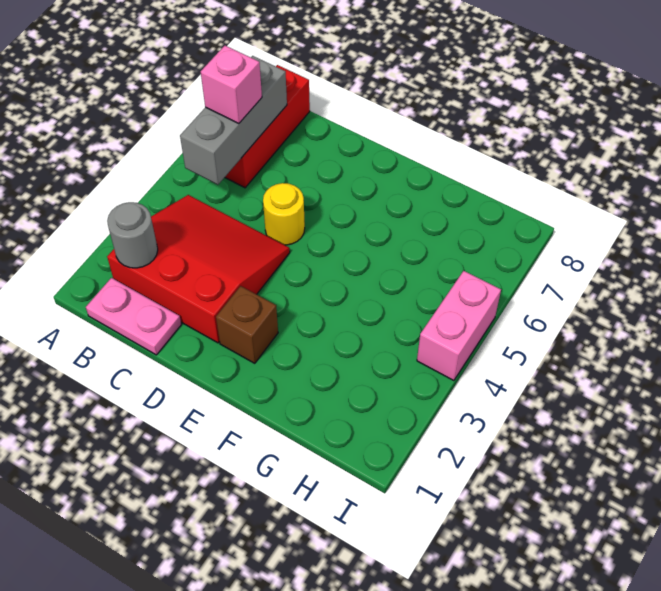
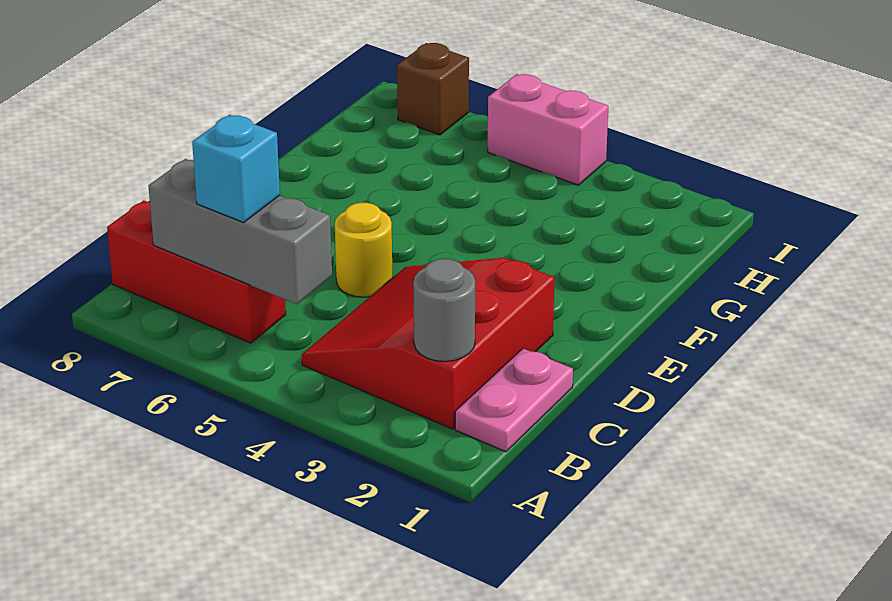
pink brick B6 level 3 -> cyan brick B6 level 3
brown brick E2 level 1 -> brown brick I7 level 1

